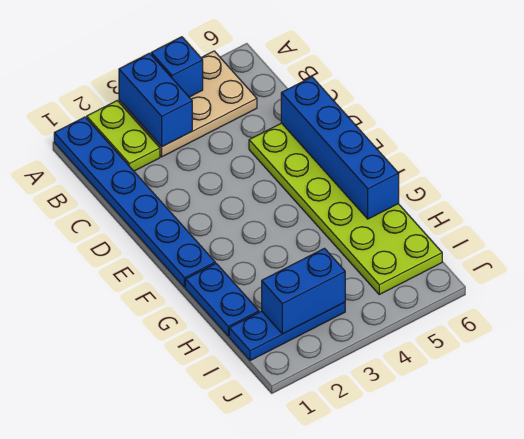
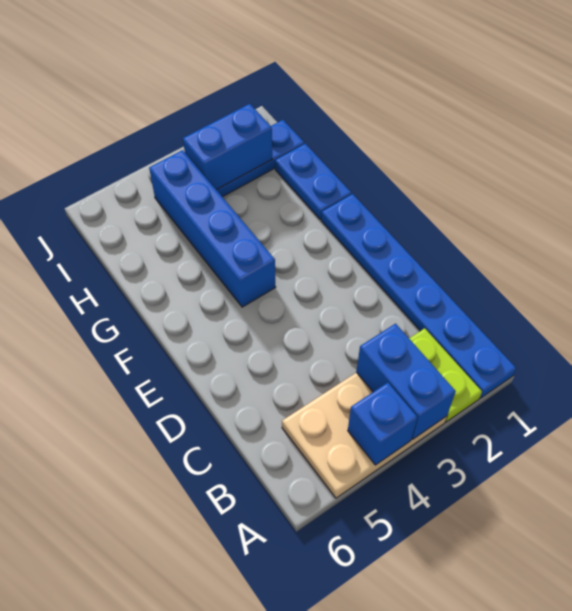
lime plate D5:I6 level 1 -> none
blue brick D6:G6 level 2 -> blue brick F4:I4 level 1

